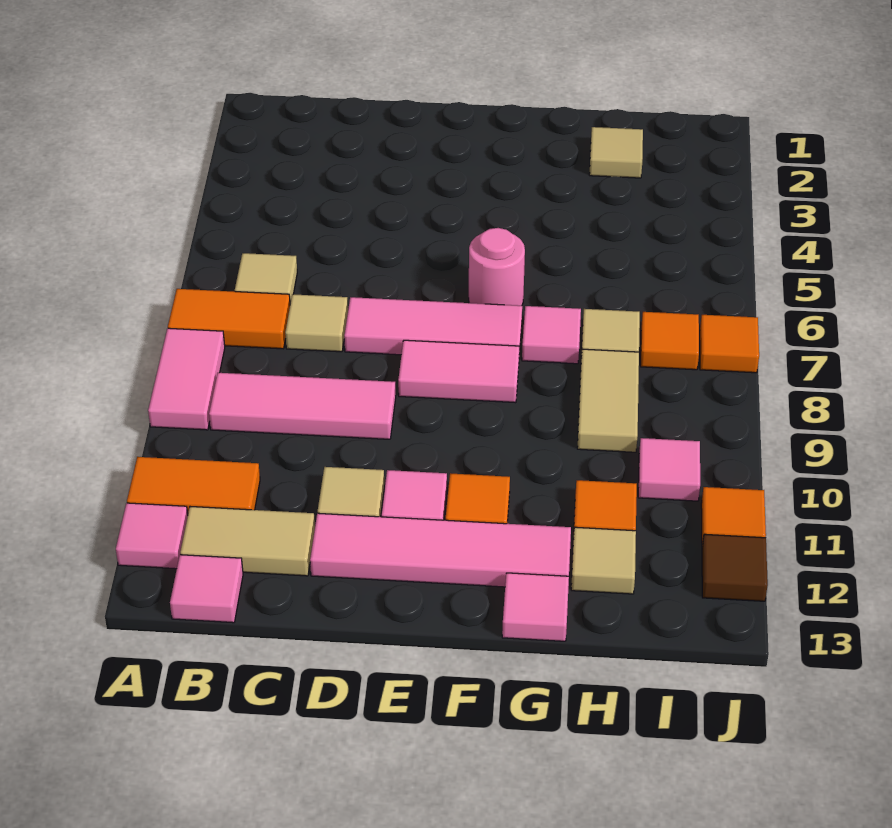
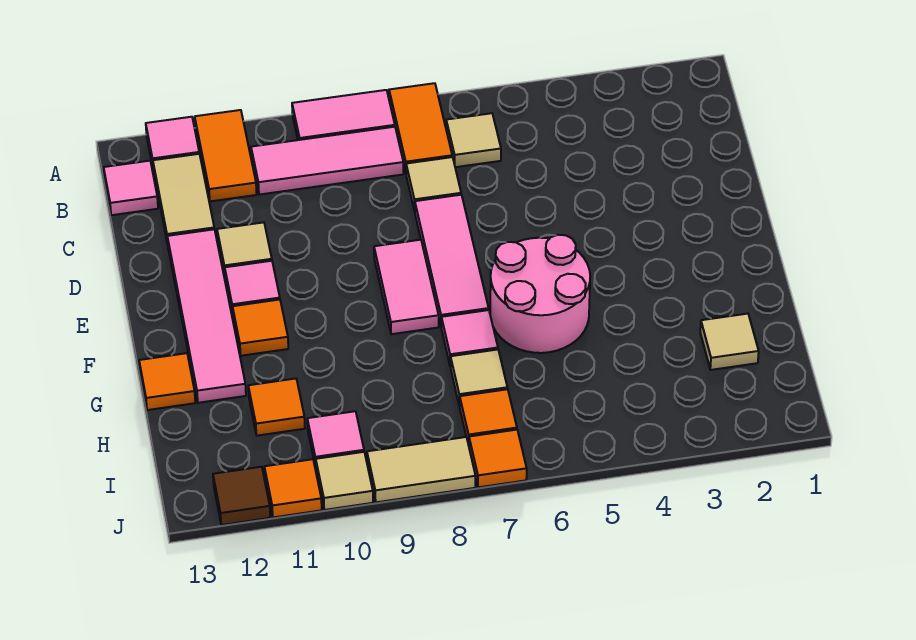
pink tile B9:D9 level 1 -> pink tile B8:B10 level 1
pink round brick F6 level 1 -> pink round brick F5:G6 level 1
pink tile G13 level 1 -> orange tile G13 level 1
tan tile H8:H9 level 1 -> tan tile J8:J9 level 1
tan tile H12 level 1 -> tan tile J10 level 1

